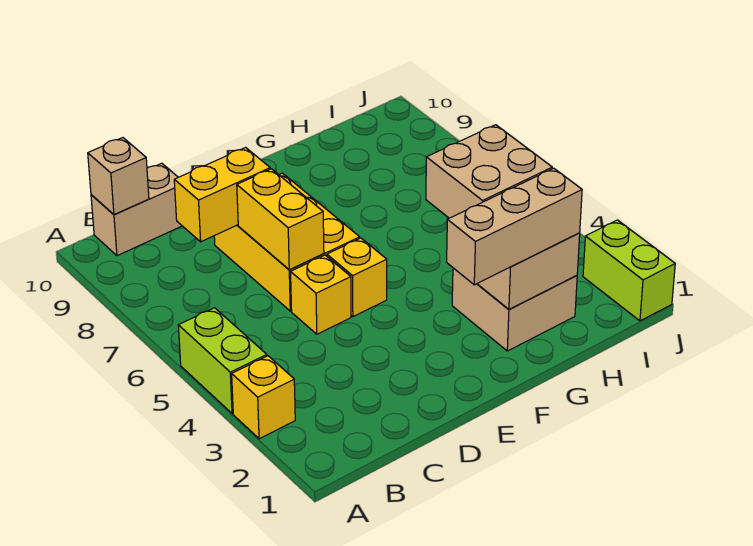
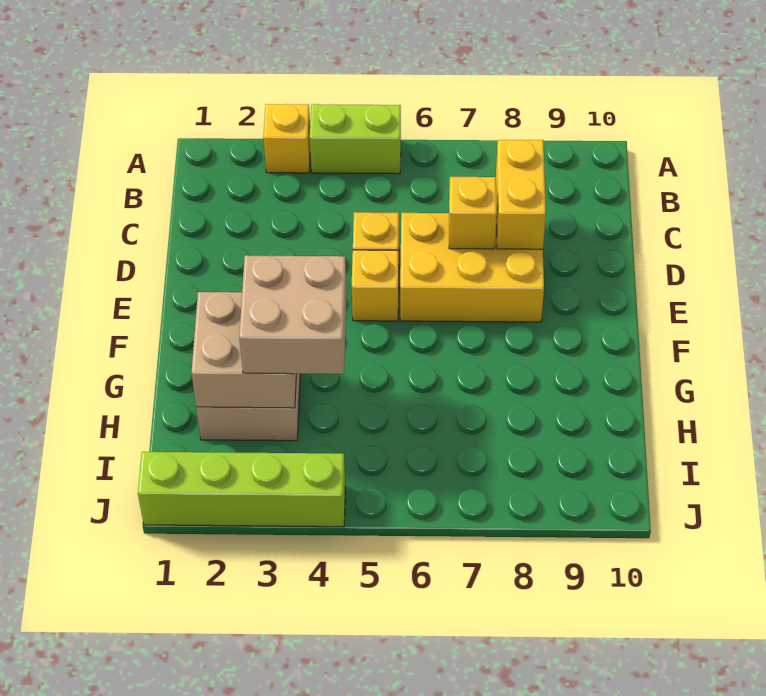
tan brick B10:C10 level 1 -> none
tan brick B10 level 2 -> none
yellow brick D6:D7 level 2 -> yellow brick D7 level 2
tan brick F2:H2 level 3 -> none
lime brick J1:J2 level 1 -> lime brick J1:J4 level 1

